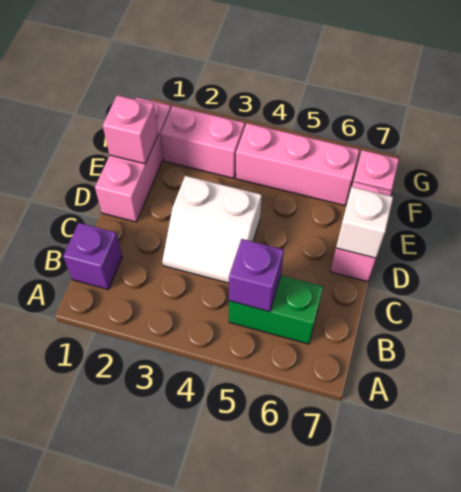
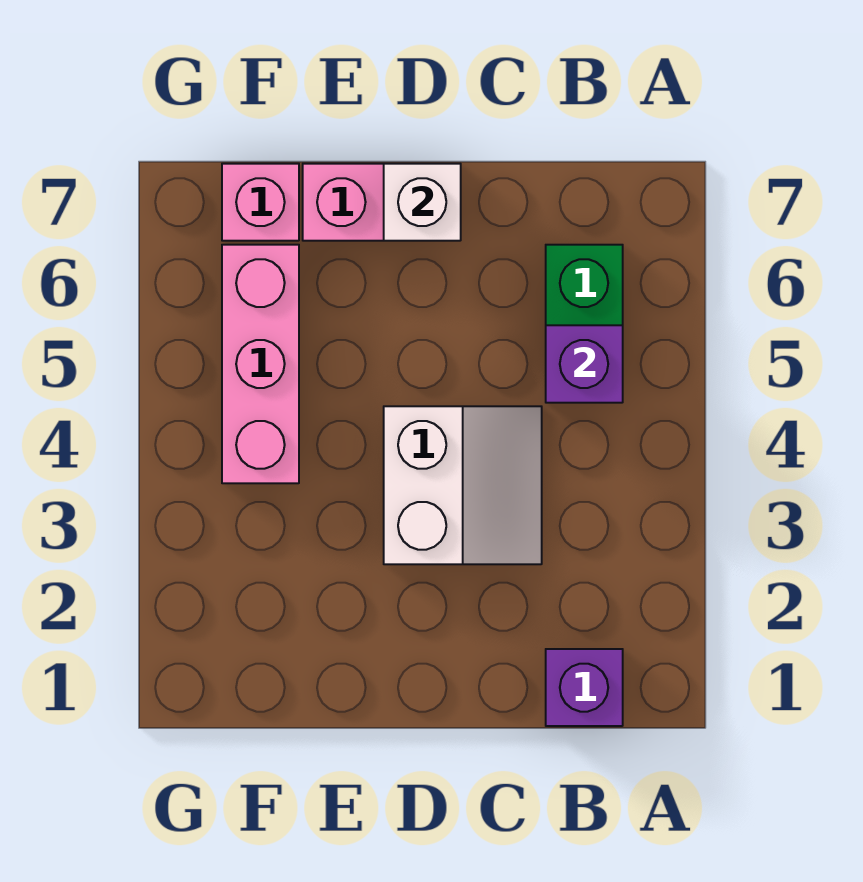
pink brick D1:F1 level 1 -> none
pink brick E1 level 2 -> none
pink brick F2:F3 level 1 -> none

